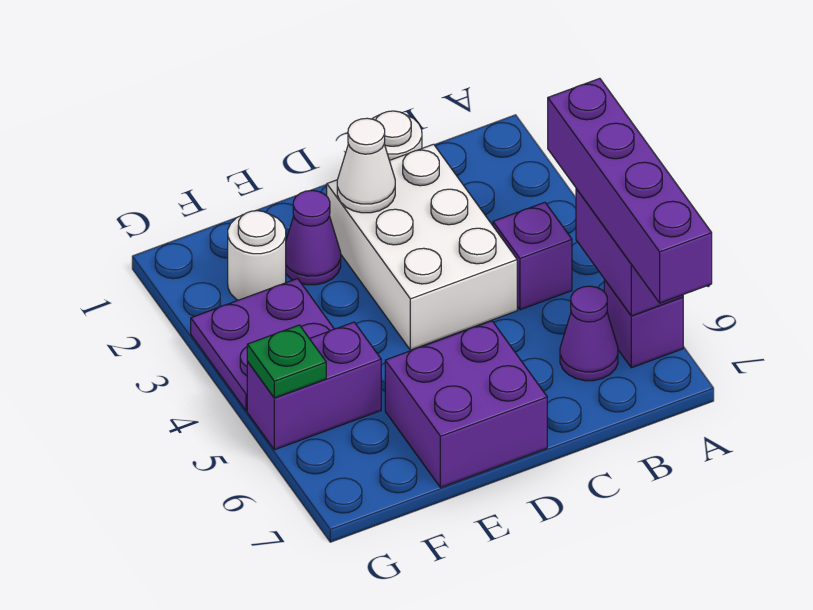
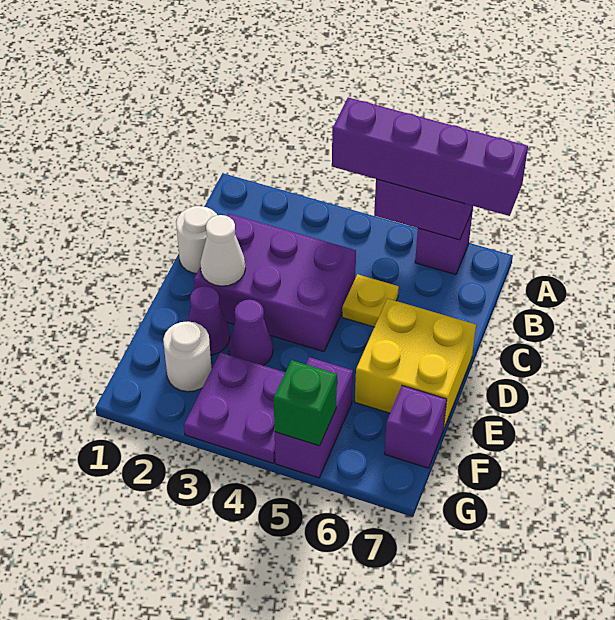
purple brick B4 level 1 -> purple brick F7 level 1
purple cone B6 level 1 -> purple cone E3 level 1
white brick C2:D4 level 1 -> purple brick C2:D4 level 1
none -> yellow plate C5 level 1
purple brick D6:E7 level 1 -> yellow brick D6:E7 level 1
green plate G5 level 2 -> green brick G5 level 2

